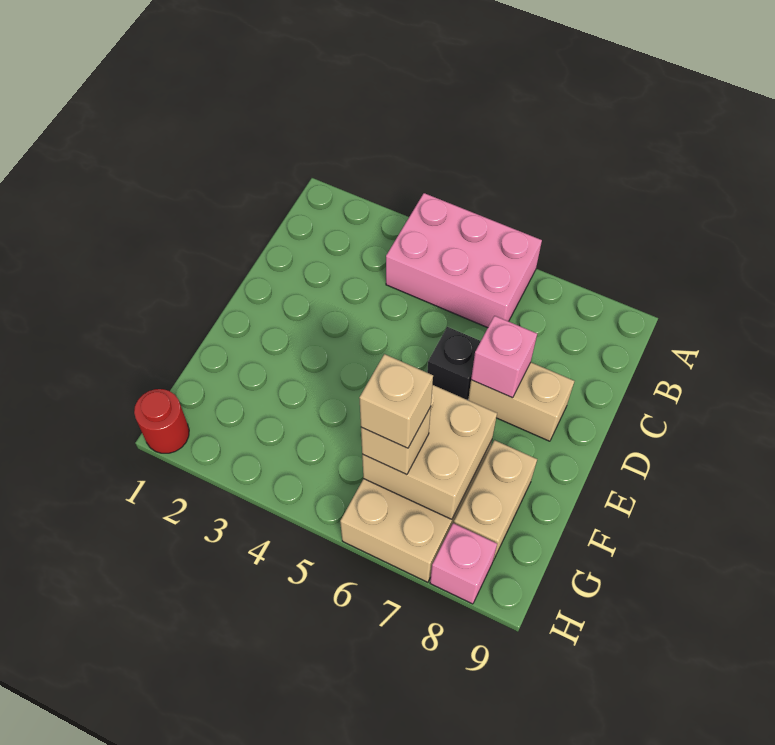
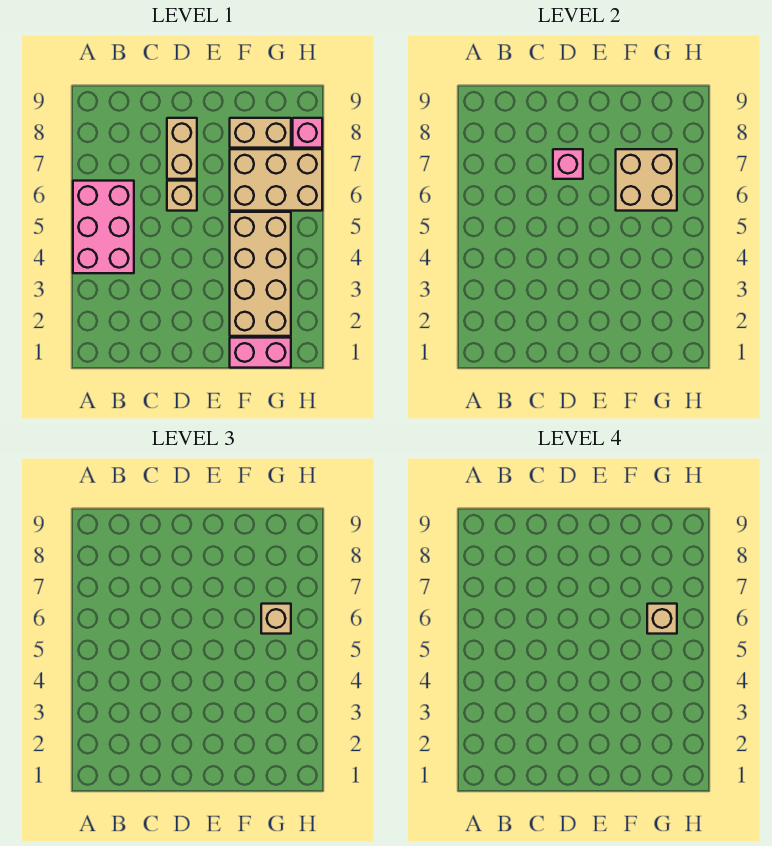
black brick D6 level 1 -> tan brick D6 level 1
none -> pink brick F1:G1 level 1
none -> tan brick F2:G5 level 1
red round brick H1 level 1 -> none

